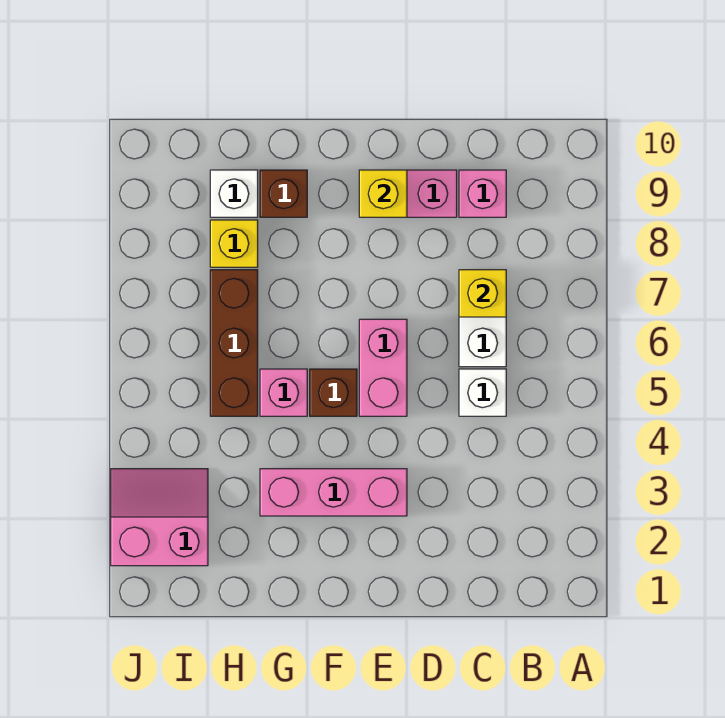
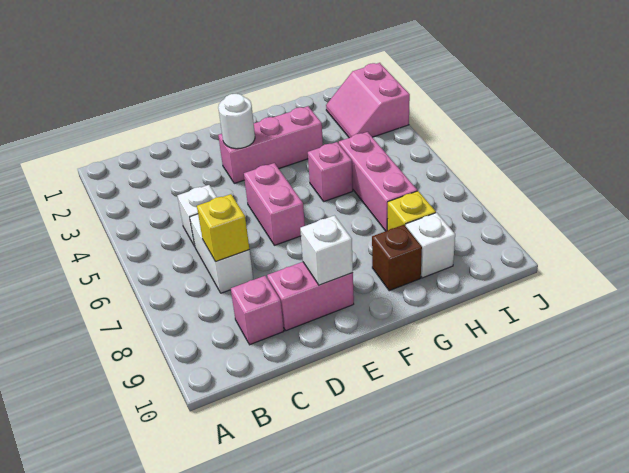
none -> white round brick E3 level 2
yellow brick E9 level 2 -> white brick E9 level 2
brown brick F5 level 1 -> none
brown brick H5:H7 level 1 -> pink brick H5:H7 level 1
pink slope I2:J3 level 1 top 2 -> pink slope I2:J3 level 1 top J

